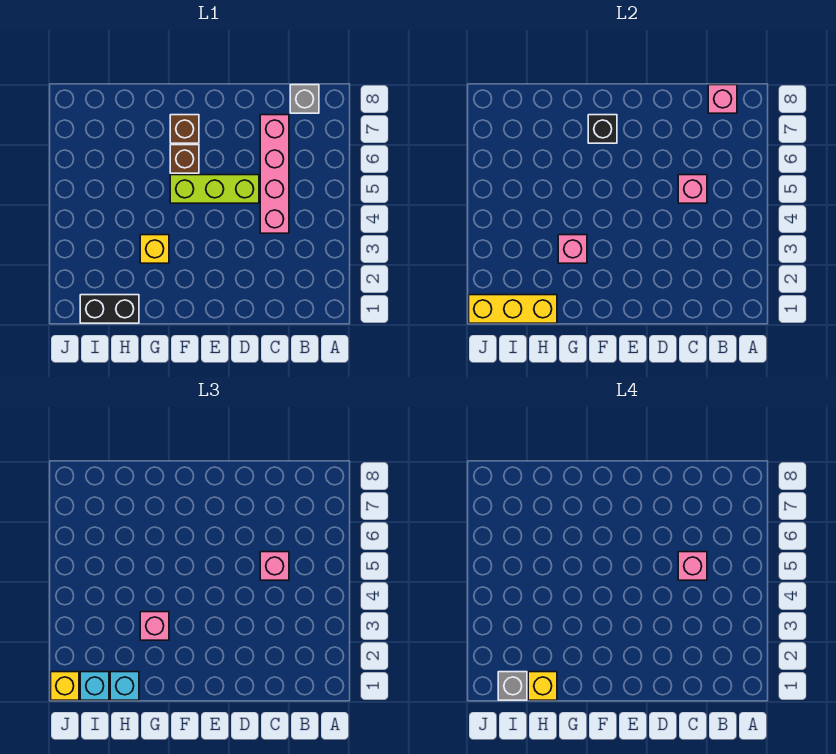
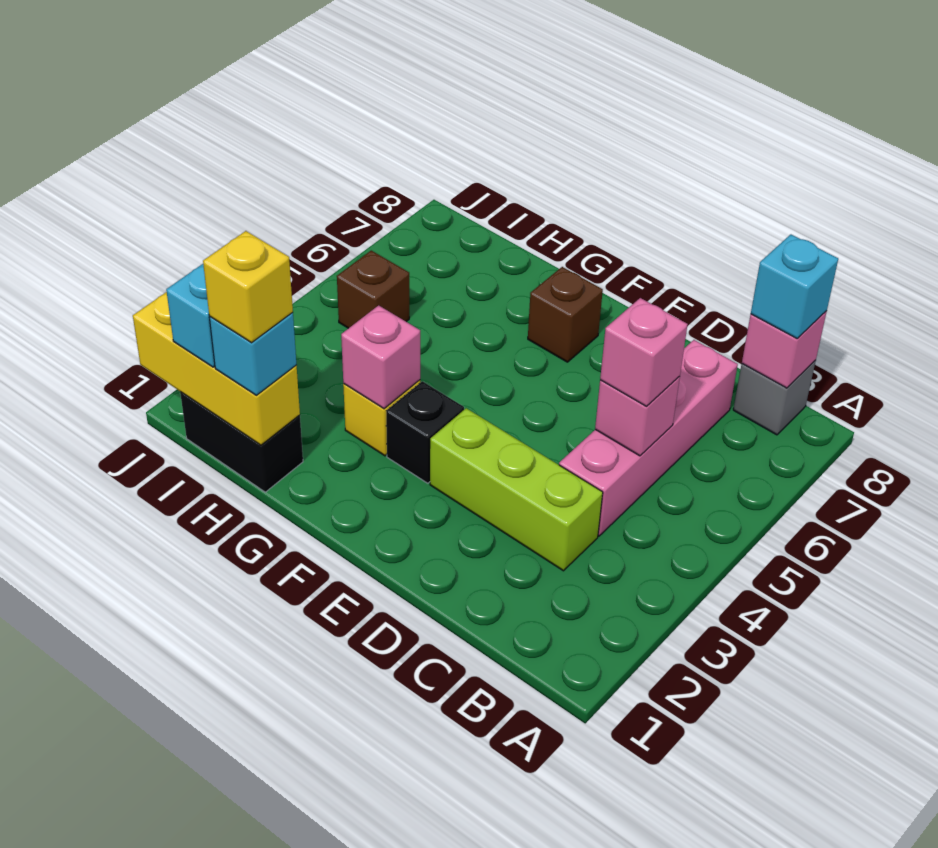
none -> cyan brick B8 level 3
pink brick C5 level 4 -> none
lime brick D5:F5 level 1 -> lime brick C3:E3 level 1
brown brick F6 level 1 -> brown brick I5 level 1
black brick F7 level 2 -> black brick F3 level 1
pink brick G3 level 3 -> none
grey brick I1 level 4 -> none
yellow brick J1 level 3 -> none

